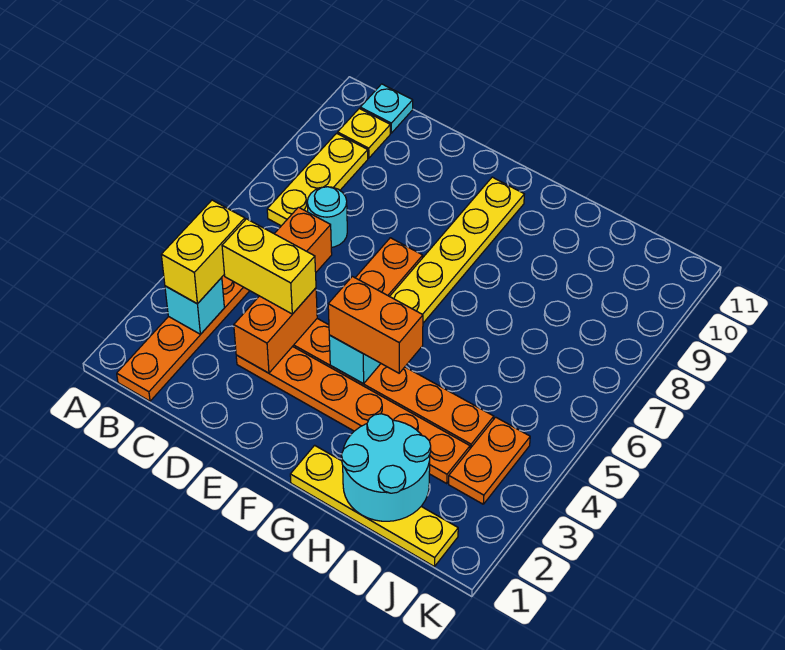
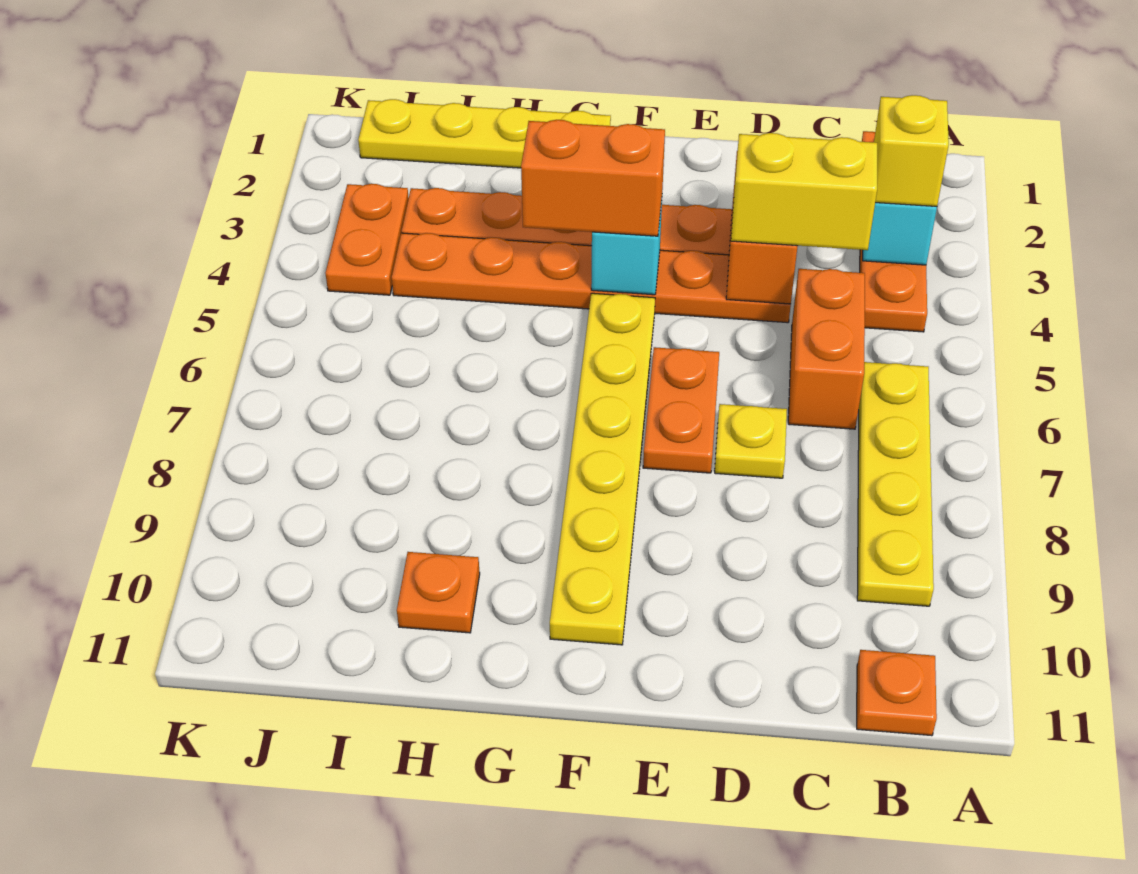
yellow brick B3:B4 level 3 -> yellow brick B3 level 3
yellow plate B7:B9 level 1 -> yellow plate B6:B9 level 1
yellow plate B10 level 1 -> yellow plate D7 level 1
cyan plate B11 level 1 -> orange plate B11 level 1
cyan round brick C7 level 1 -> none
cyan round brick H1:I2 level 2 -> none
none -> orange plate H10 level 1

